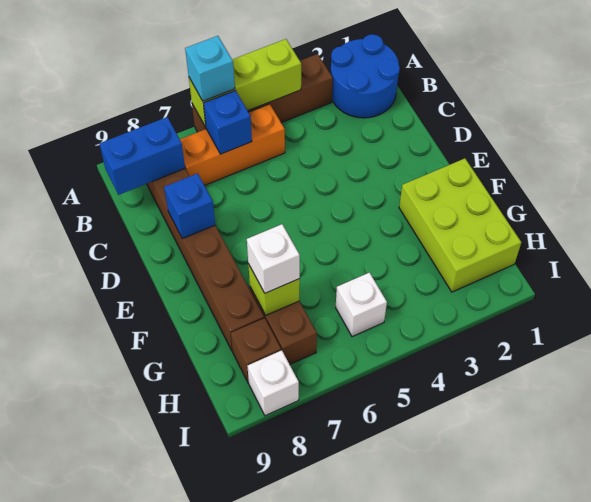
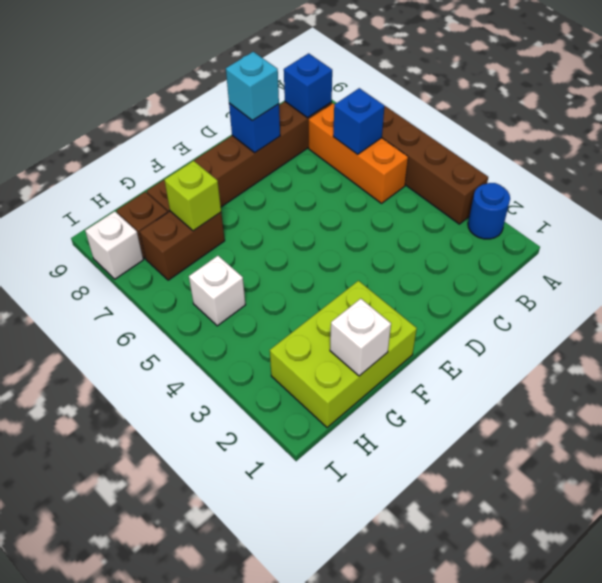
blue round brick A1:B2 level 1 -> blue round brick A2 level 1
lime brick A4:A6 level 2 -> none
cyan brick A6 level 3 -> cyan brick D8 level 3
blue brick B8:B9 level 2 -> blue brick B8 level 2
white brick G7 level 3 -> white brick G1 level 2

